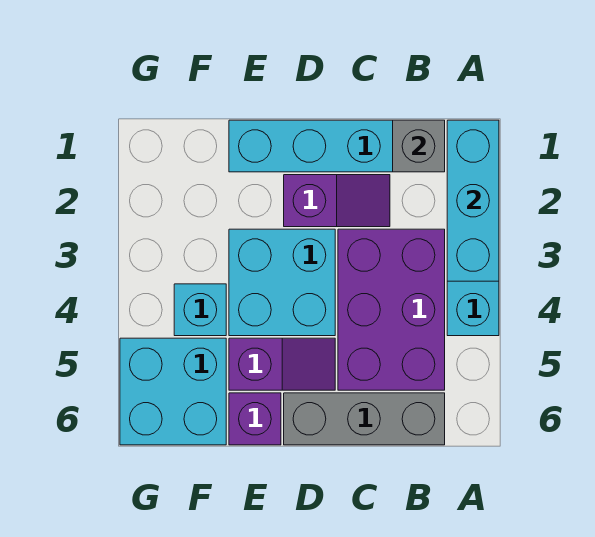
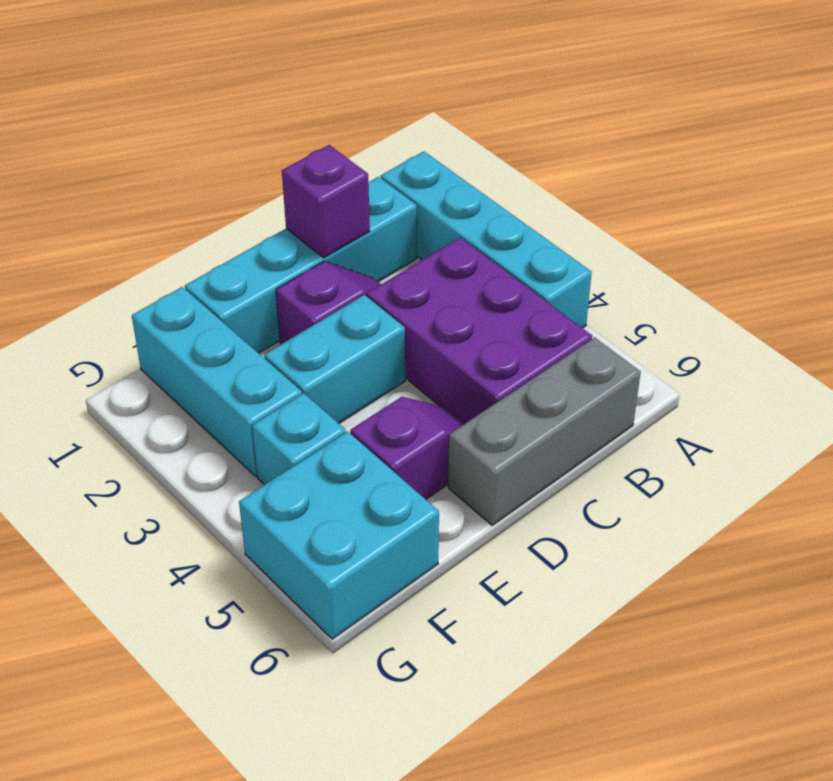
cyan brick A1:A3 level 2 -> cyan brick F1:F3 level 1
grey brick B1 level 2 -> none
cyan brick D3:E4 level 1 -> cyan brick D3:E3 level 1
purple brick E6 level 1 -> purple brick C1 level 2

